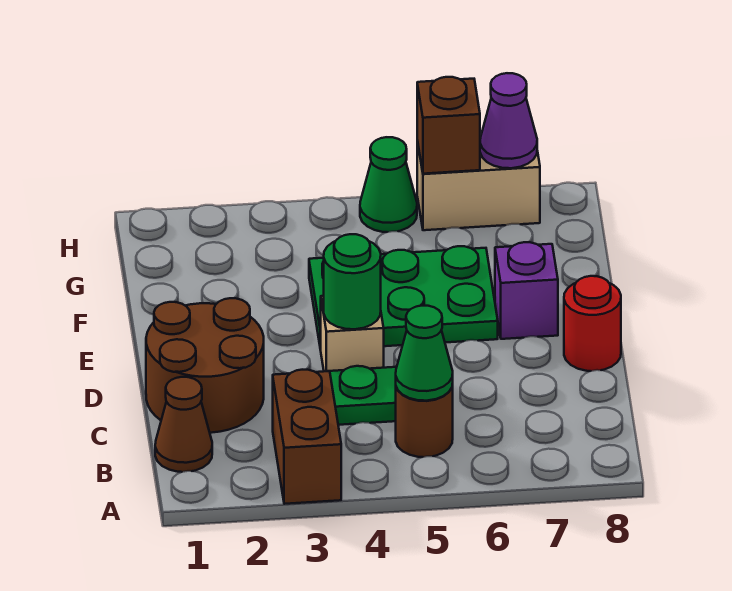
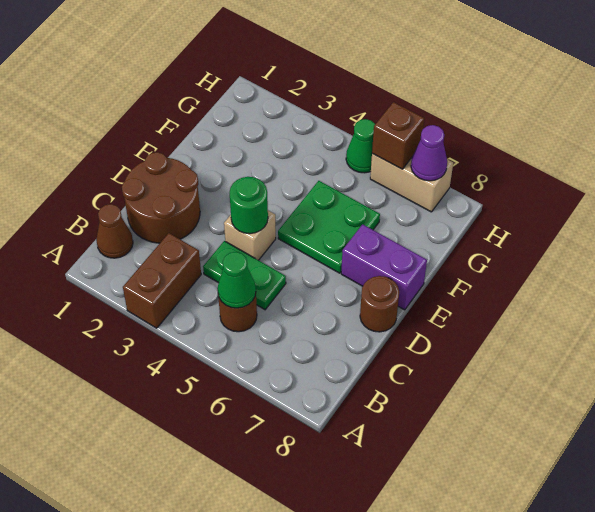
red round brick D8 level 1 -> brown round brick D8 level 1
green plate E4:F6 level 1 -> green plate E5:F6 level 1
purple brick E7 level 1 -> purple brick E7:E8 level 1

